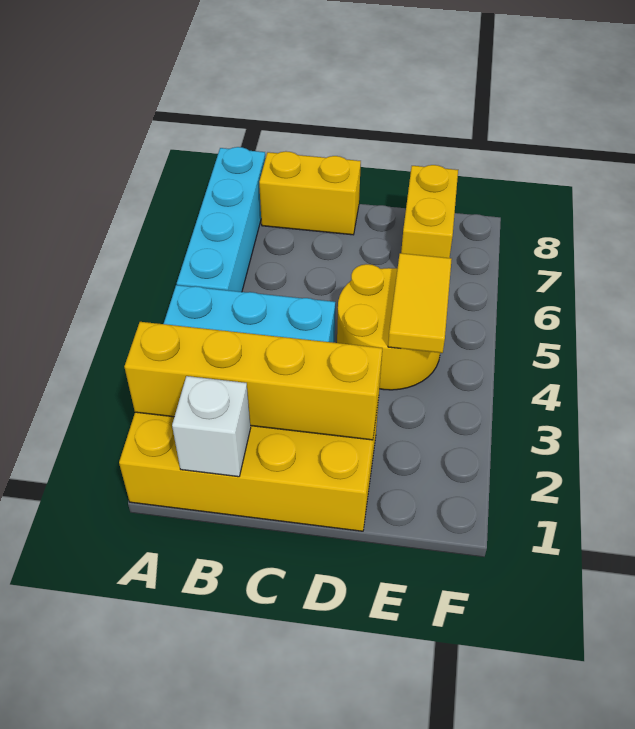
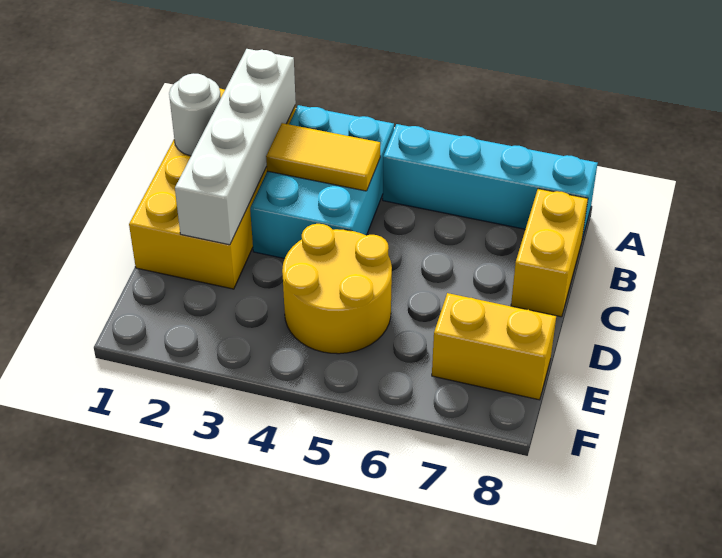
yellow brick A2:D2 level 2 -> white brick A2:D2 level 2
white brick B1 level 2 -> white round brick B1 level 2
yellow tile E4:E5 level 2 -> yellow tile B3:B4 level 2

